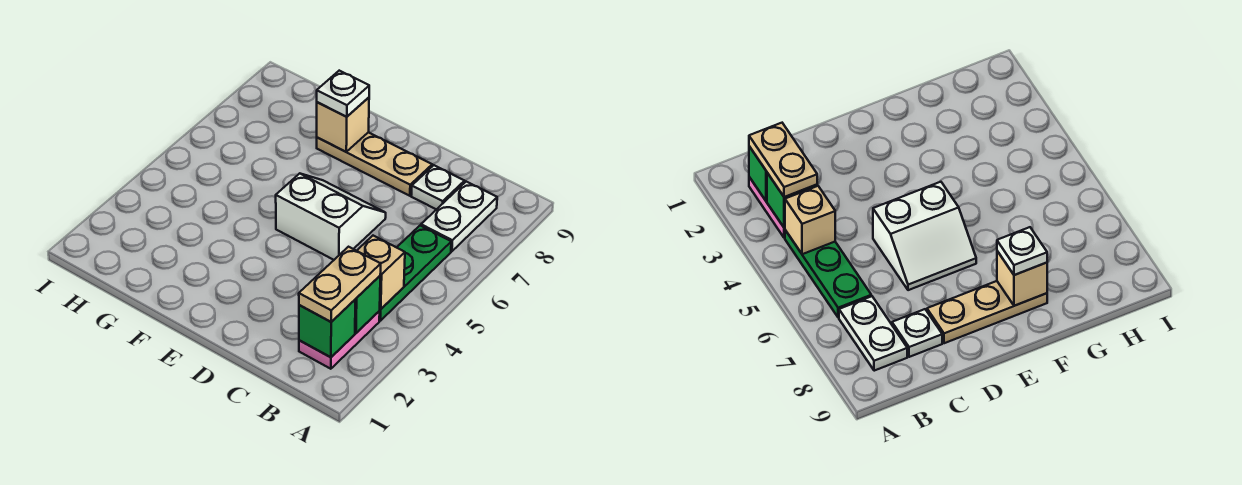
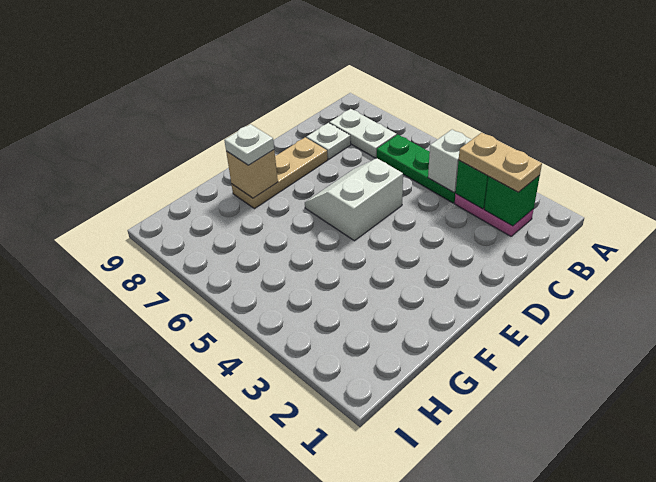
tan brick B4 level 2 -> white brick B4 level 2

